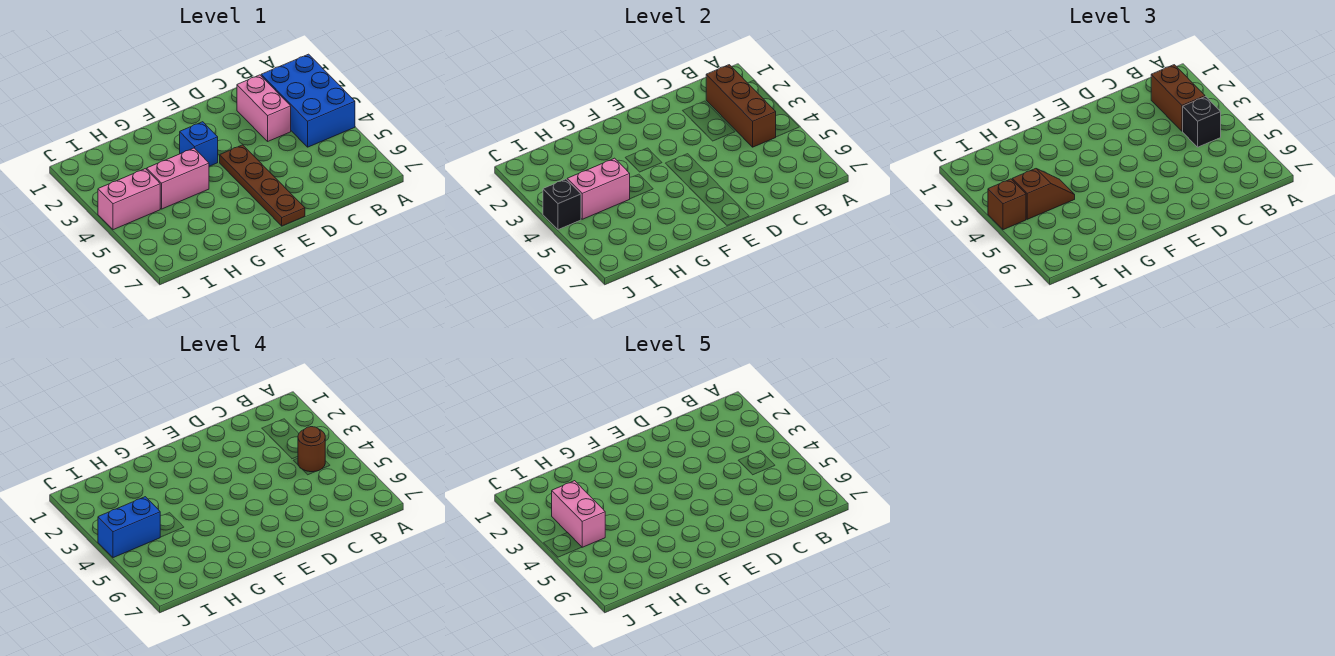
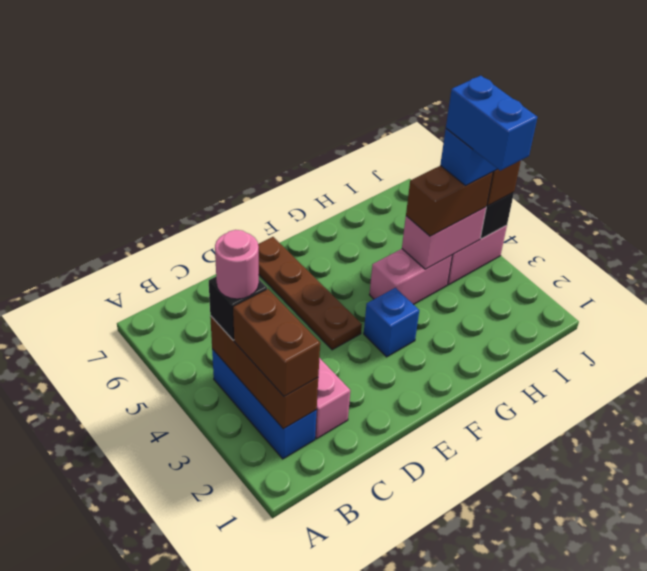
blue brick A2:B4 level 1 -> blue brick B2:B4 level 1
brown round brick B4 level 4 -> pink round brick B4 level 4
brown slope H4:I4 level 3 top I -> brown brick H4:I4 level 3
pink brick I3:I4 level 5 -> blue brick I3:I4 level 5

